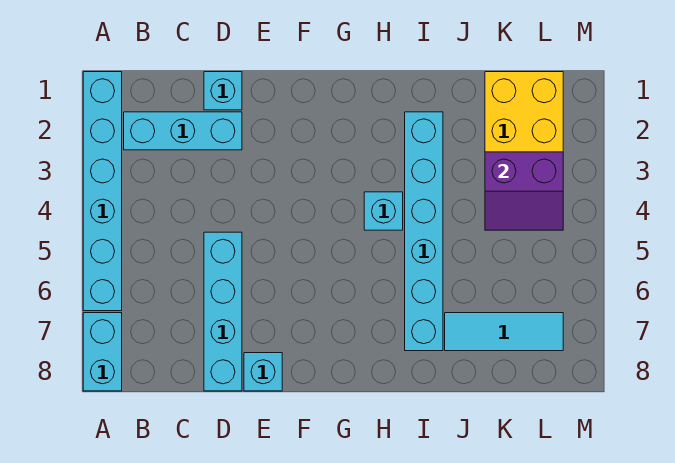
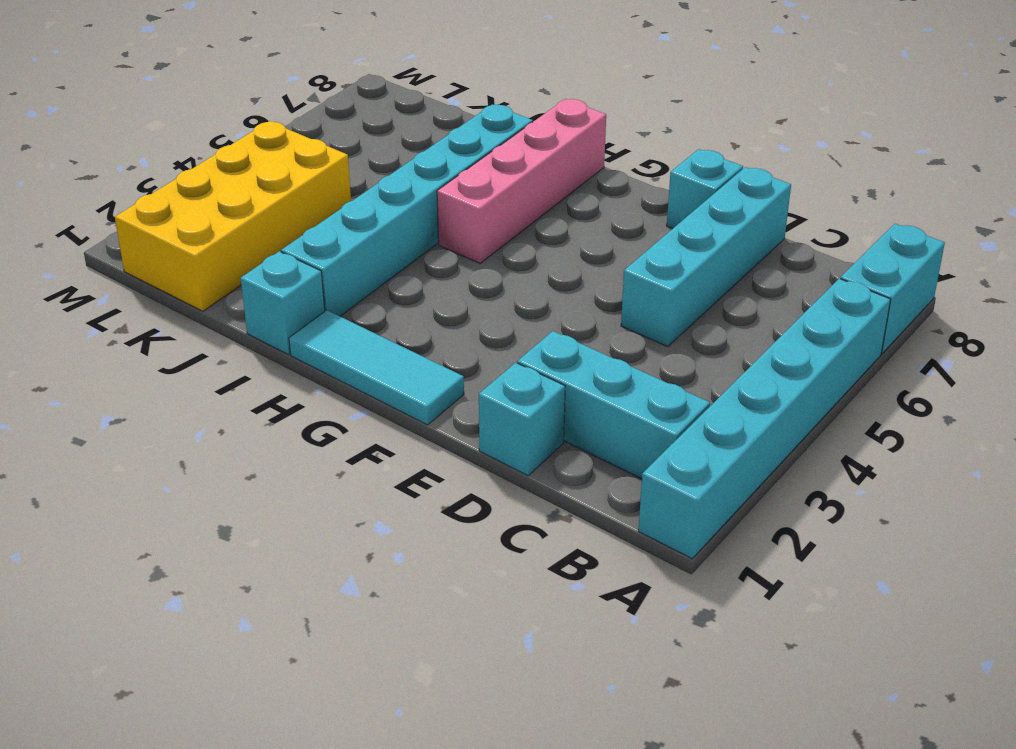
cyan brick H4 level 1 -> cyan brick I1 level 1
none -> pink brick H5:H8 level 1
cyan tile J7:L7 level 1 -> cyan tile F1:H1 level 1
purple slope K3:L4 level 2 top 3 -> none

